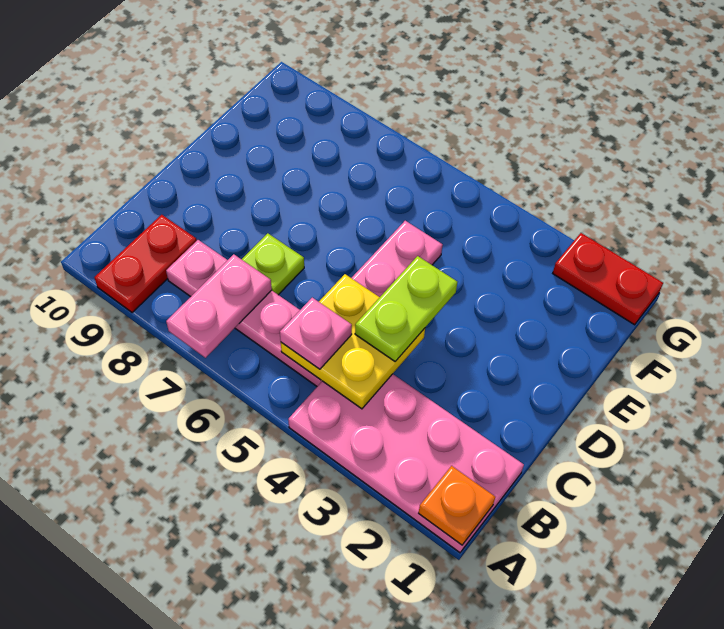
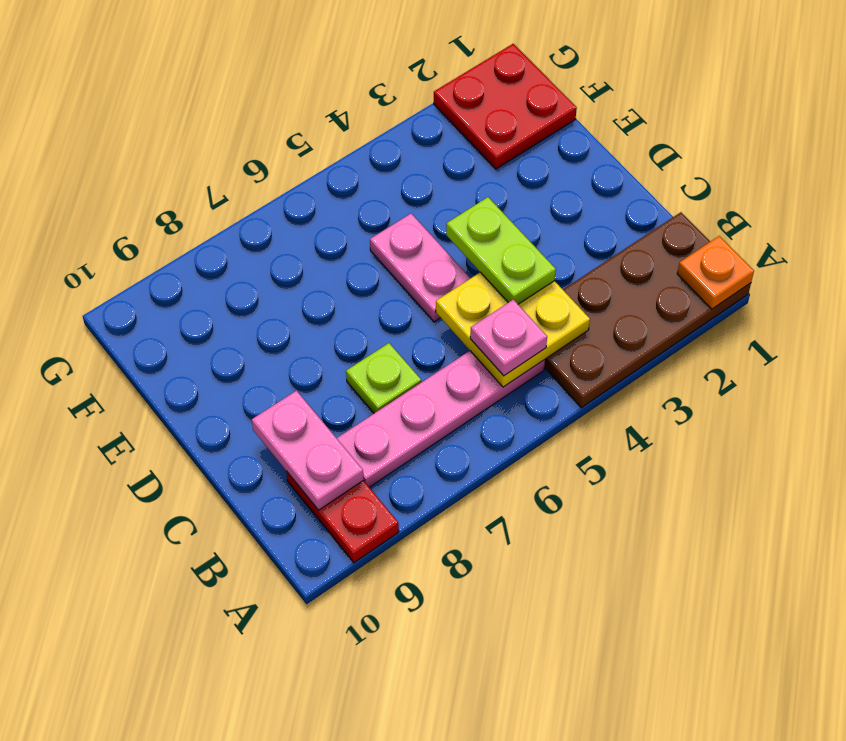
pink plate A1:B4 level 1 -> brown plate A1:B4 level 1
pink plate A7:B7 level 2 -> pink plate B9:C9 level 2
red plate G1:G2 level 1 -> red plate F1:G2 level 1

